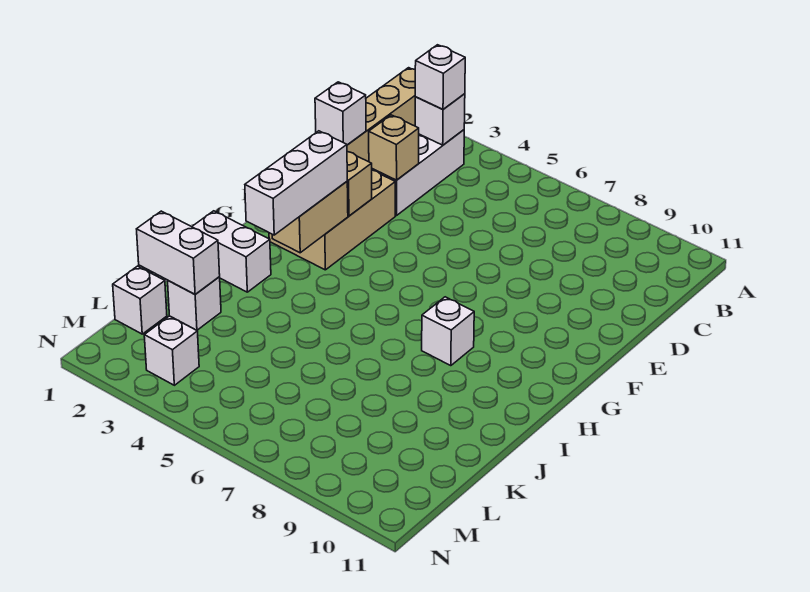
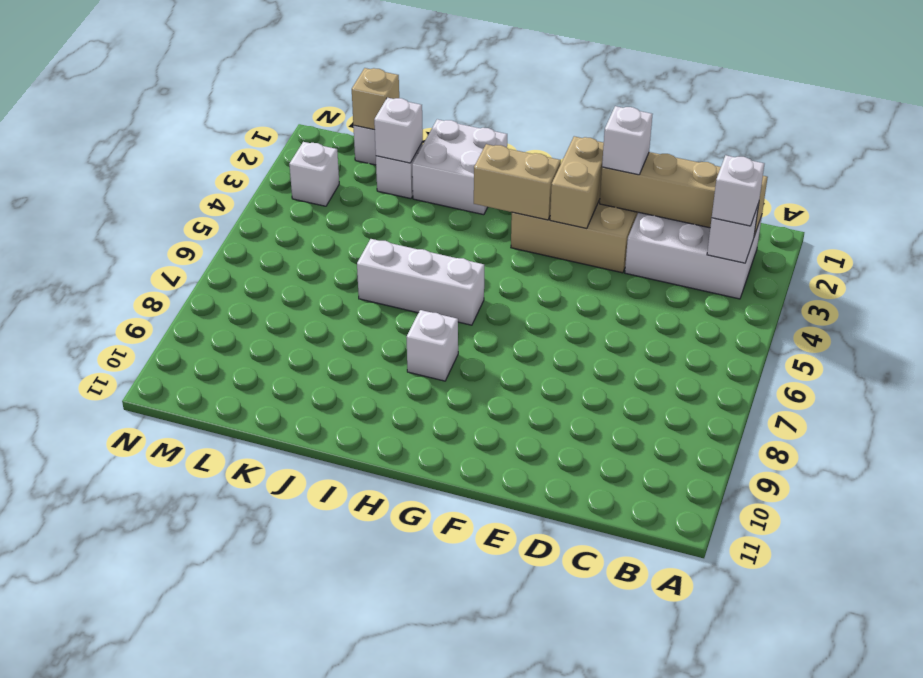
tan brick D3 level 2 -> tan brick L1 level 2
white brick G3:I3 level 3 -> white brick H6:J6 level 1
white brick I1:I2 level 1 -> white brick I1:J2 level 1
white brick K1:K2 level 2 -> white brick K2 level 2

